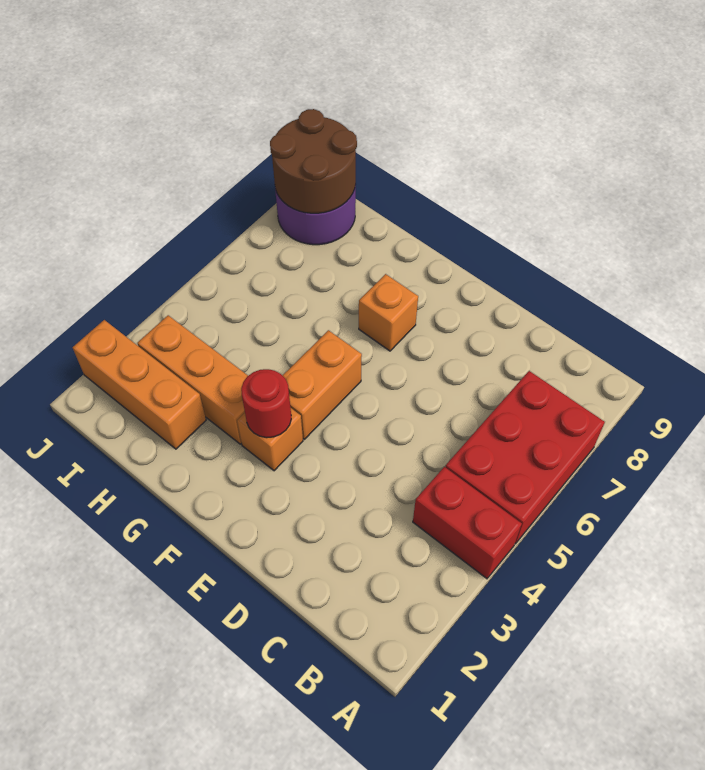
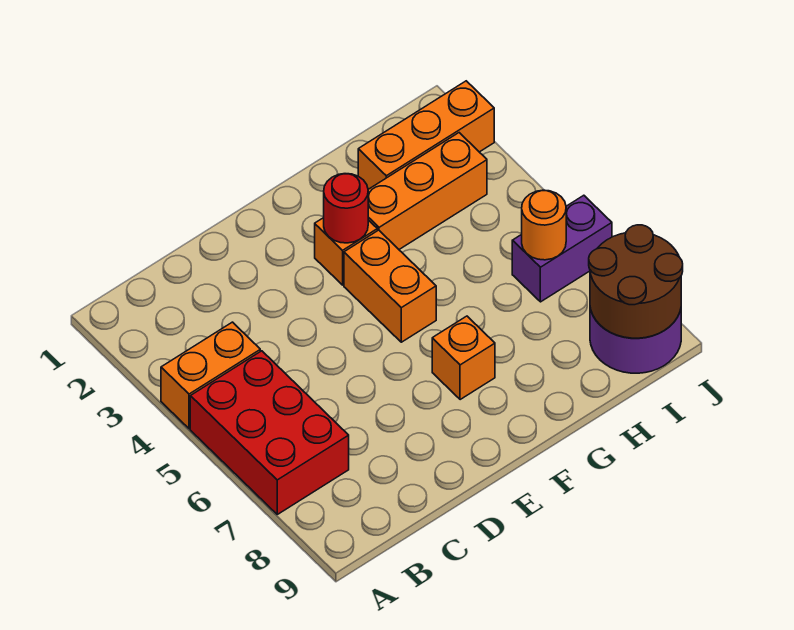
red brick A4:B4 level 1 -> orange brick A4:B4 level 1
none -> purple brick I6:J6 level 1
none -> orange round brick I6 level 2

